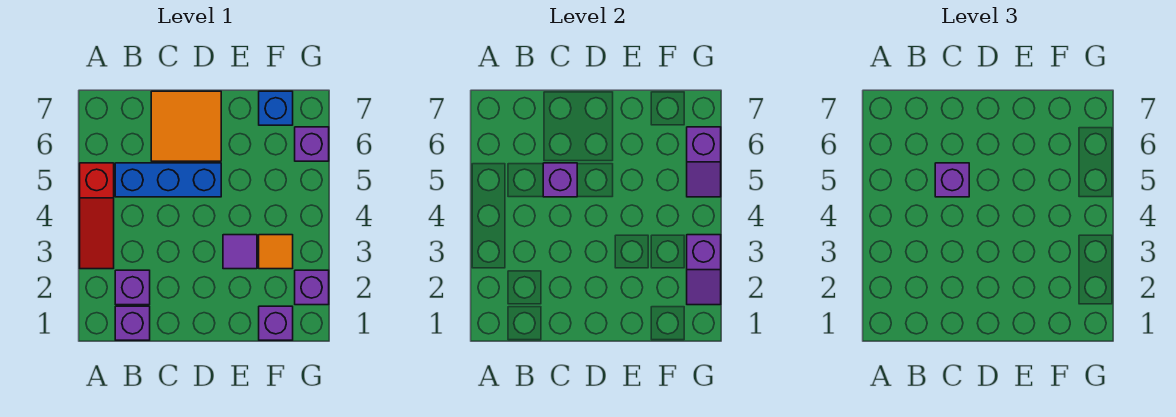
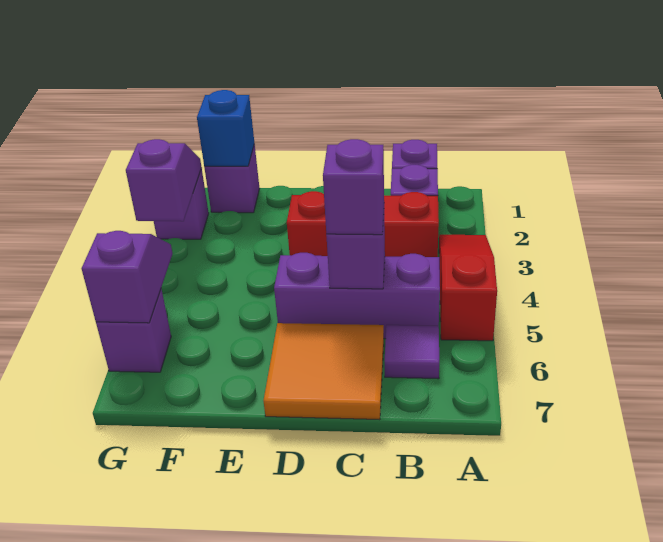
none -> red brick B3:D3 level 1
blue brick B5:D5 level 1 -> purple brick B5:D5 level 1
purple tile E3 level 1 -> purple tile B6 level 1
orange tile F3 level 1 -> none
blue brick F7 level 1 -> blue brick F1 level 2

